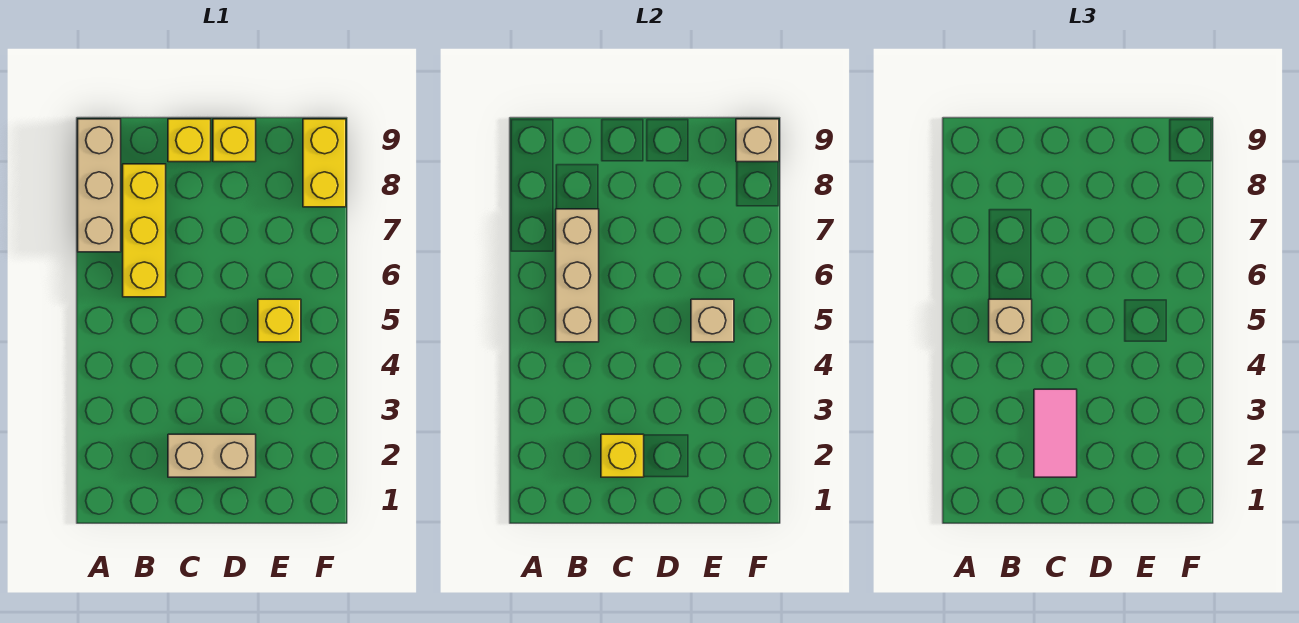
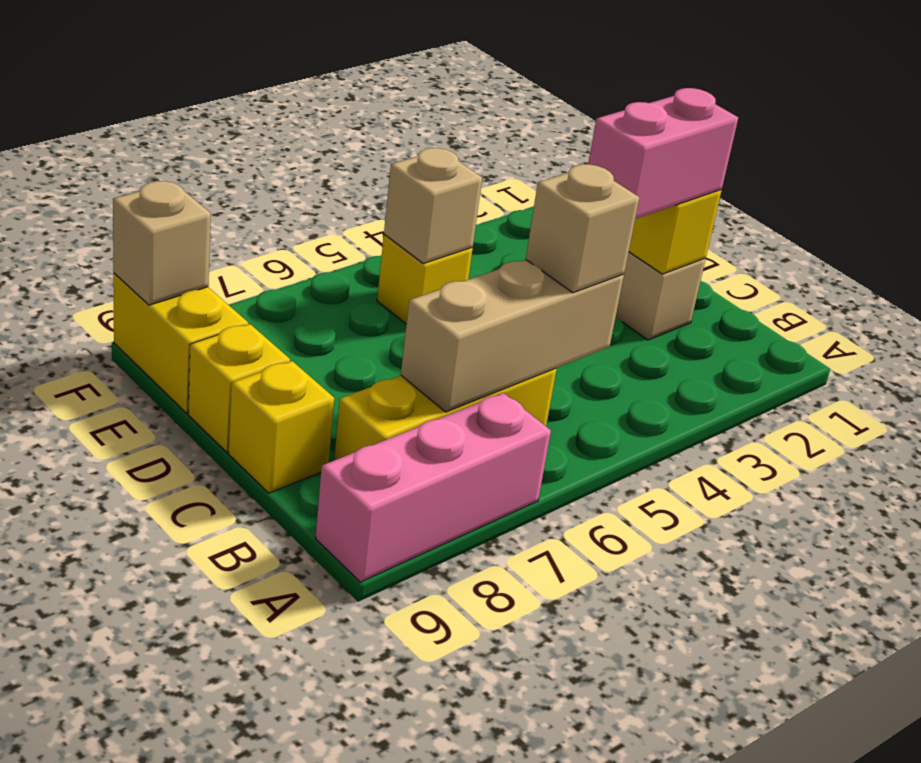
tan brick A7:A9 level 1 -> pink brick A7:A9 level 1
pink tile C2:C3 level 3 -> pink brick C2:C3 level 3
yellow brick F8:F9 level 1 -> yellow brick E9:F9 level 1

